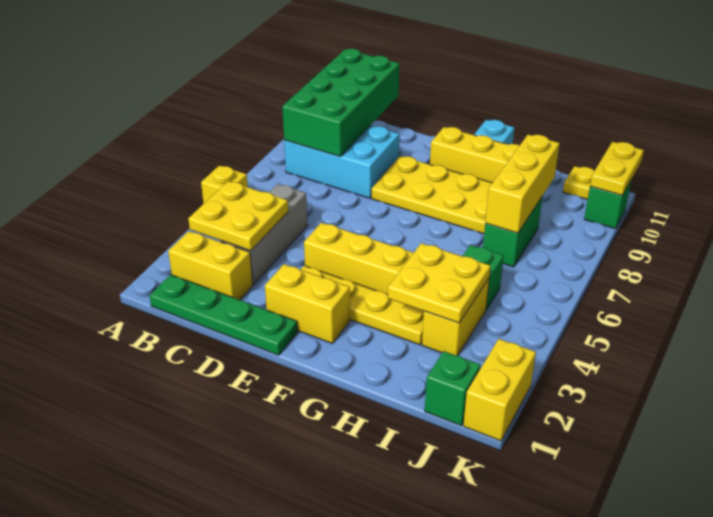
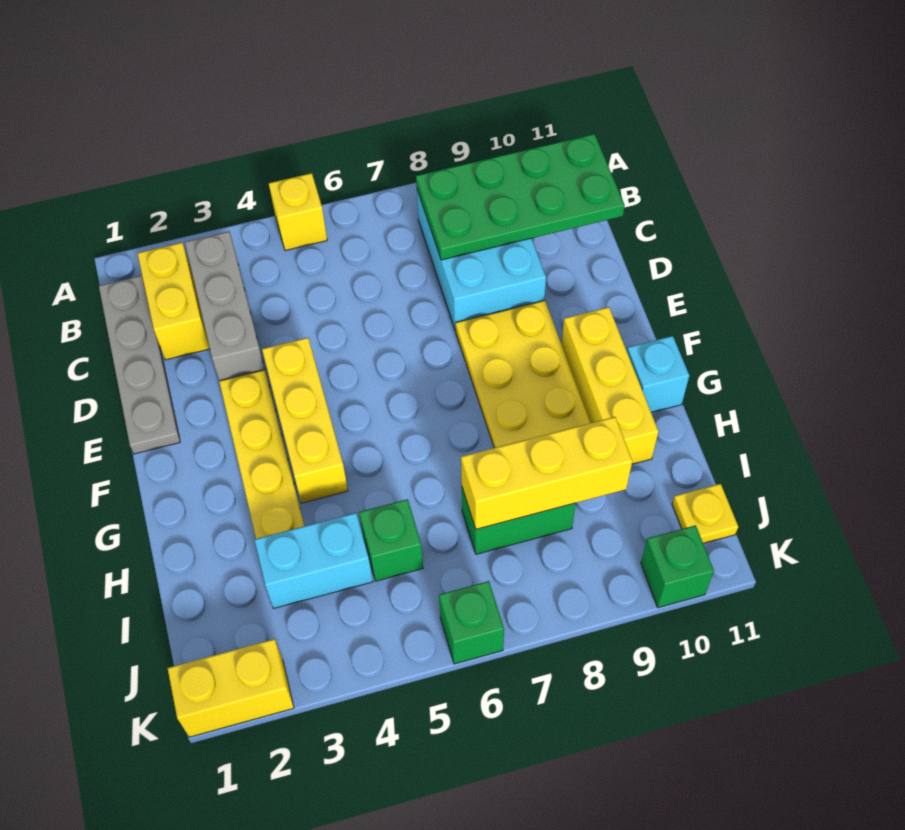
green plate B1:E1 level 1 -> grey plate B1:E1 level 1
yellow plate B3:C4 level 2 -> none
green brick B8:C11 level 2 -> green plate B8:C11 level 2
grey brick C3:C5 level 1 -> grey brick B3:D3 level 1
yellow brick E2:F2 level 1 -> none
yellow plate H3:I4 level 2 -> none
yellow brick I3:I4 level 1 -> cyan brick I3:I4 level 1
green brick J1 level 1 -> green brick K6 level 1
yellow plate K10:K11 level 2 -> none

